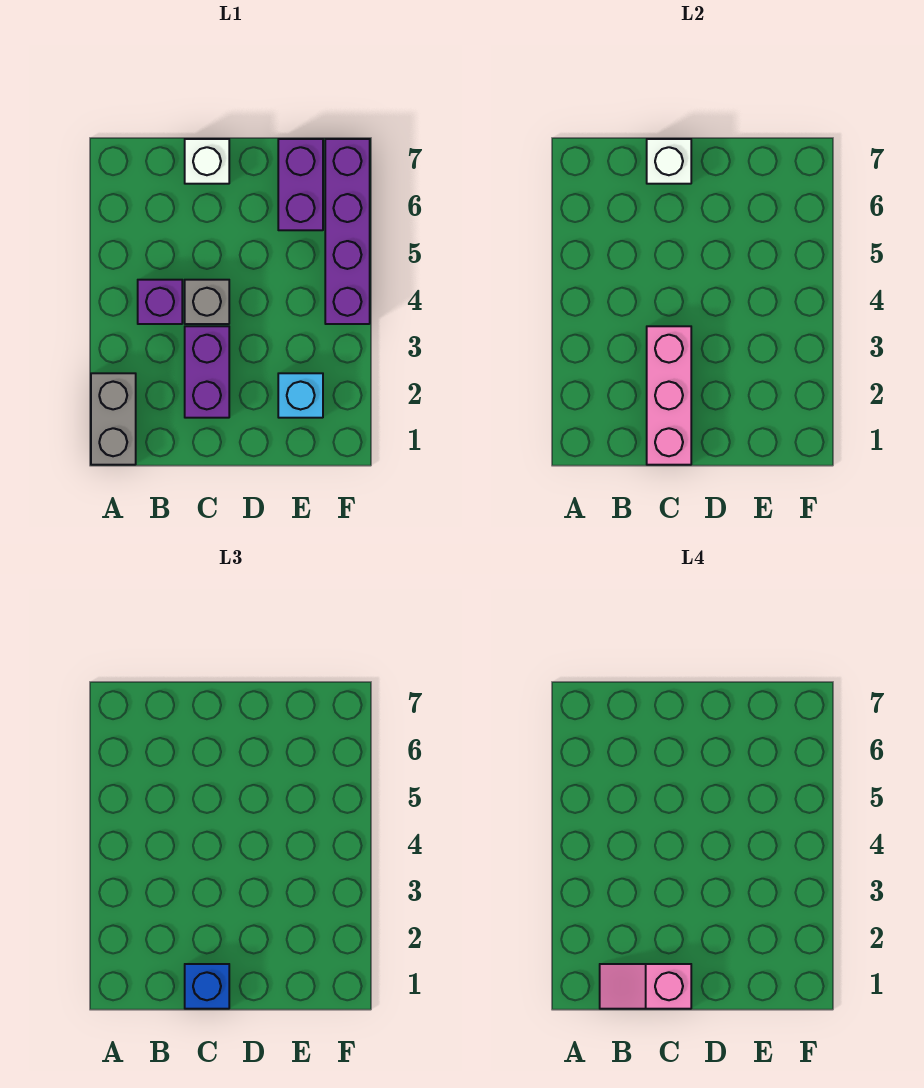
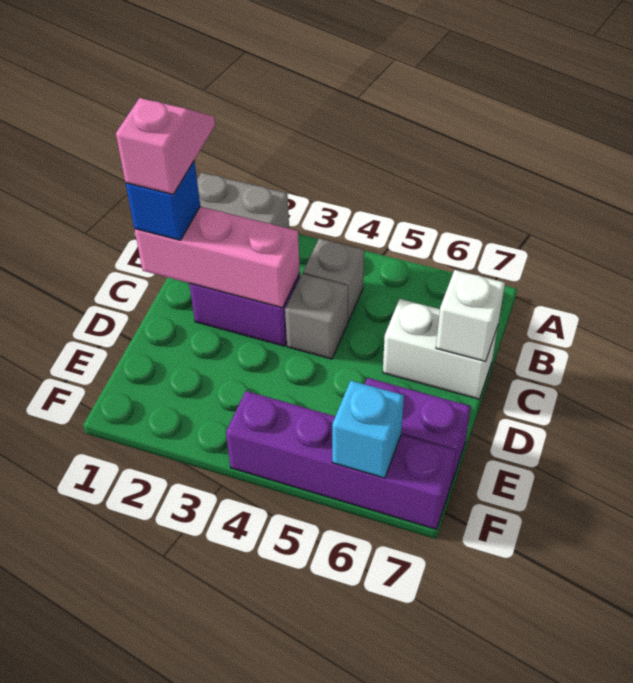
purple brick B4 level 1 -> grey brick B4 level 1
white brick C7 level 1 -> white brick C6:C7 level 1
cyan brick E2 level 1 -> cyan brick F6 level 2

